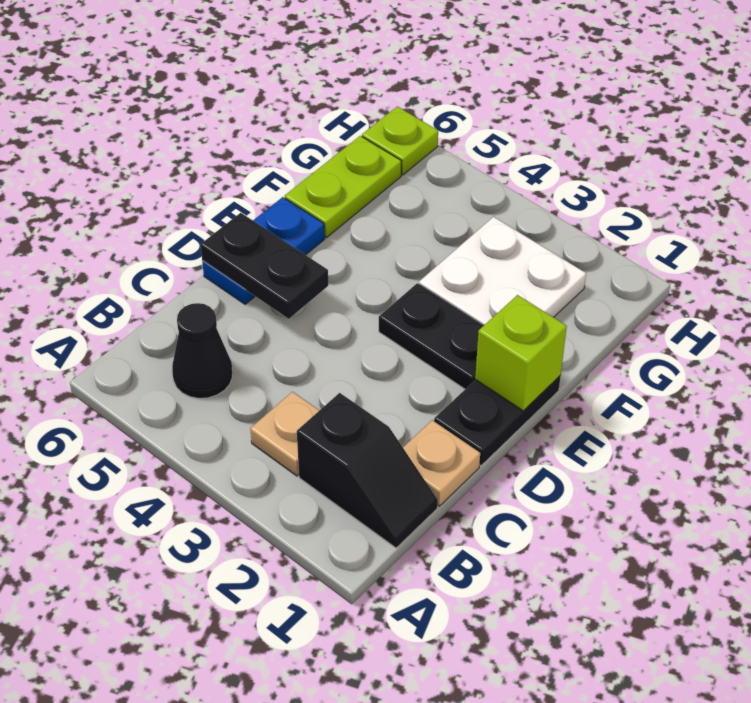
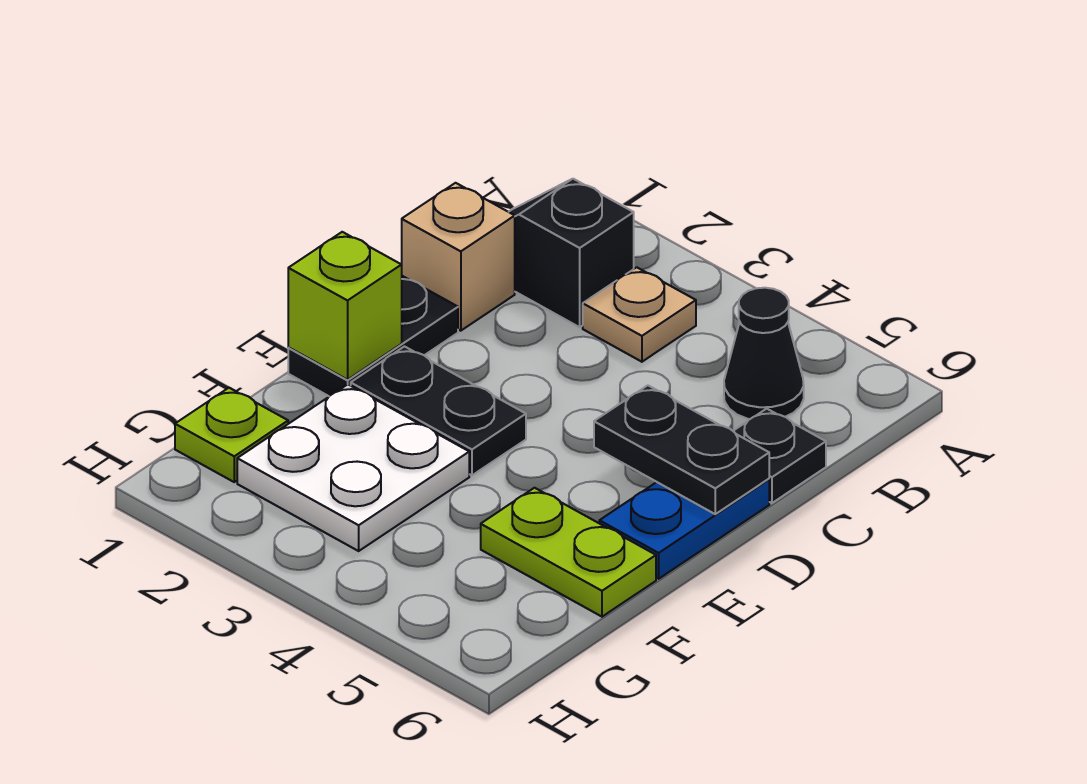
tan plate C1 level 1 -> tan brick C1 level 1
none -> black plate C6 level 1
lime plate F6:G6 level 1 -> lime plate F5:F6 level 1
lime plate H6 level 1 -> lime plate G1 level 1

